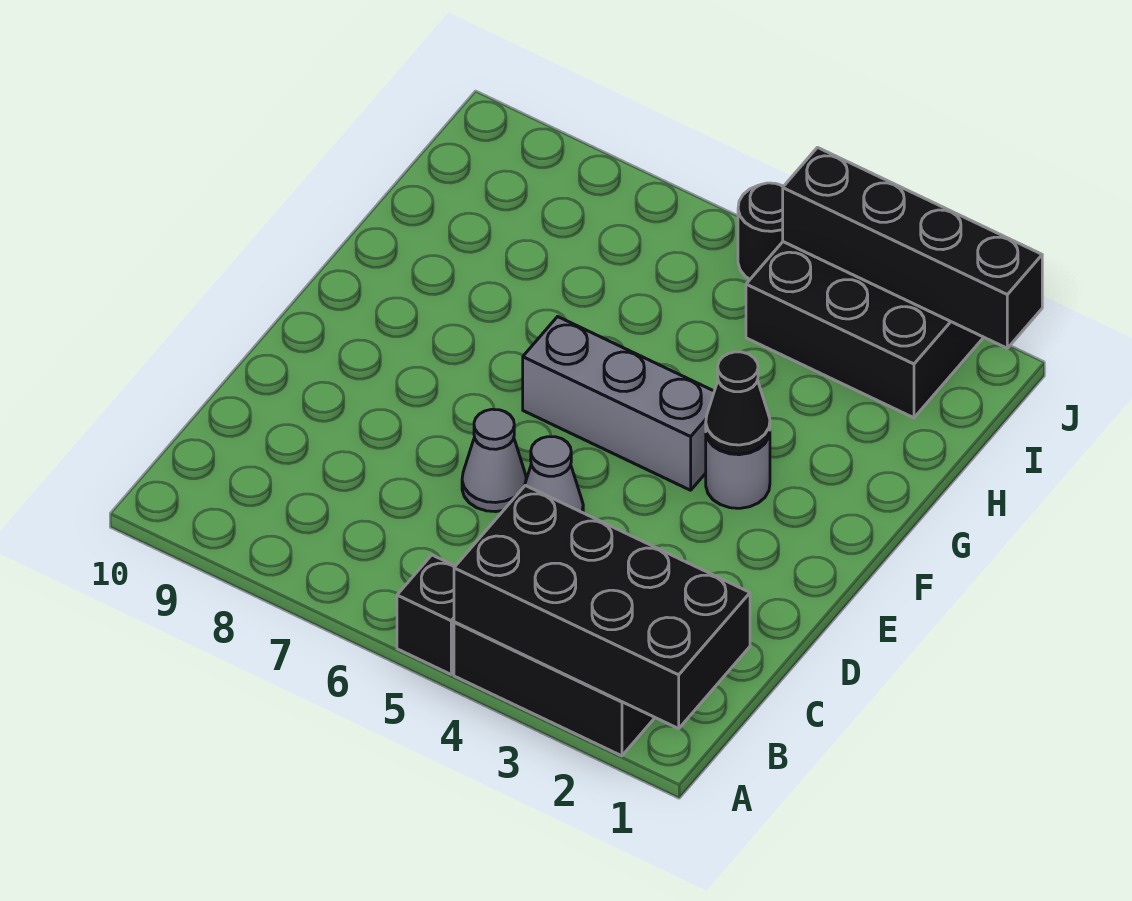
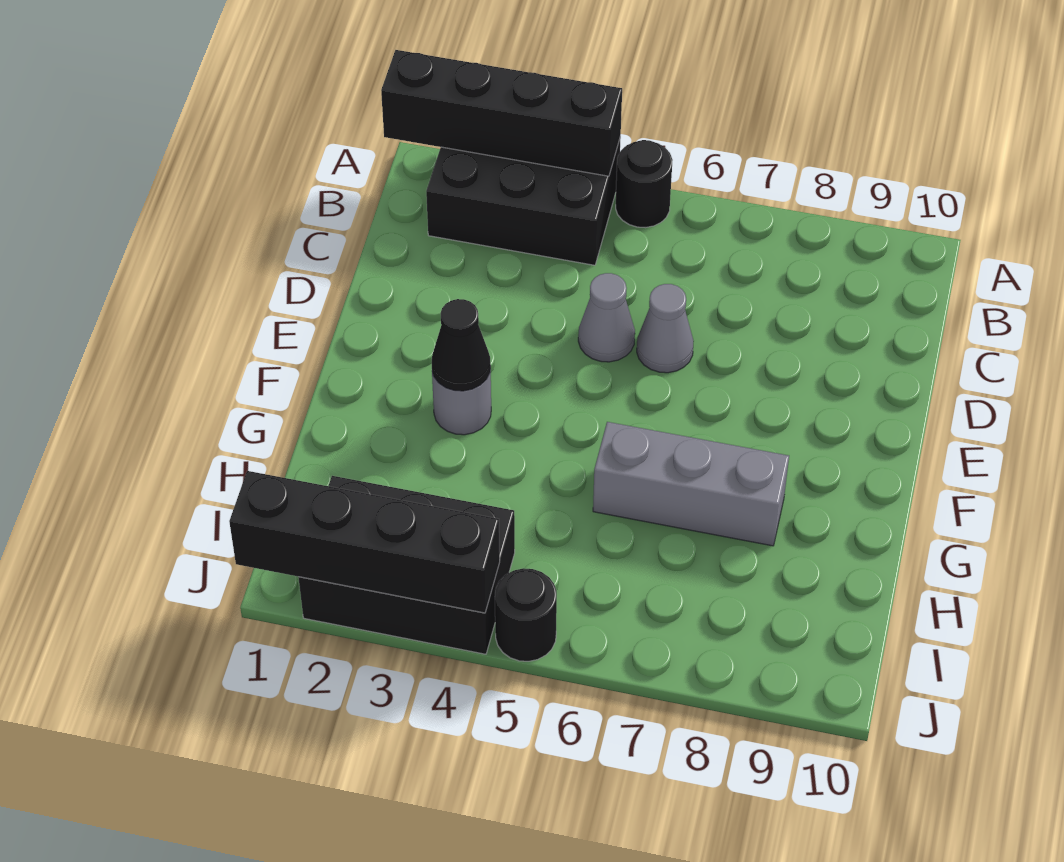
black brick A1:B4 level 2 -> black brick A1:A4 level 2
black brick A5 level 1 -> black round brick A5 level 1
grey brick F4:F6 level 1 -> grey brick G6:G8 level 1

